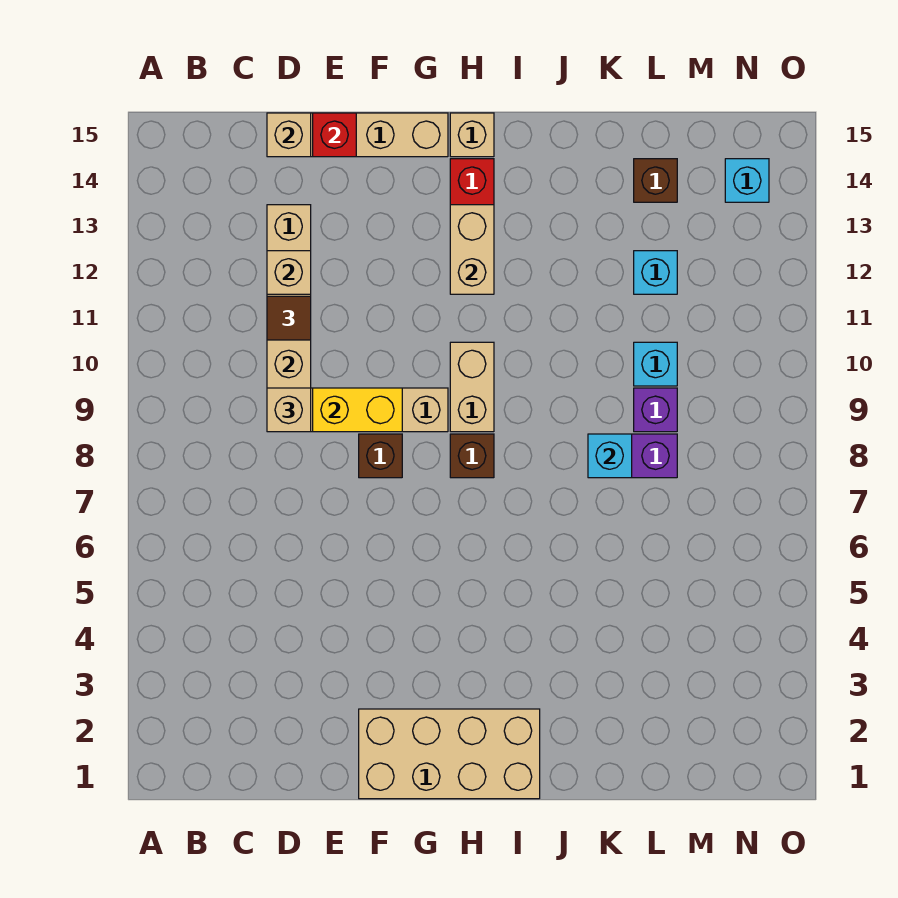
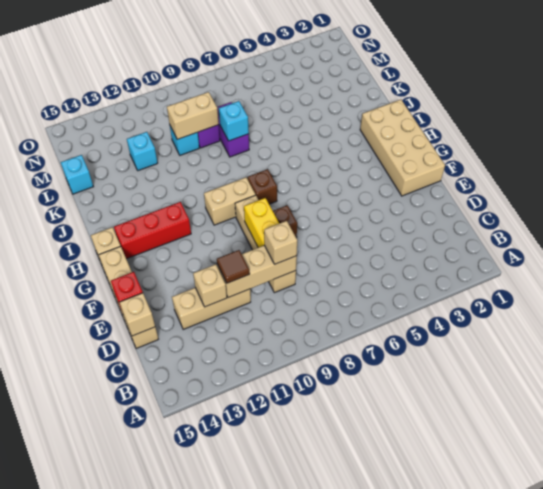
tan brick H12:H13 level 2 -> tan brick L9:L10 level 2
brown brick L14 level 1 -> none
cyan brick N14 level 1 -> cyan brick L15 level 1

